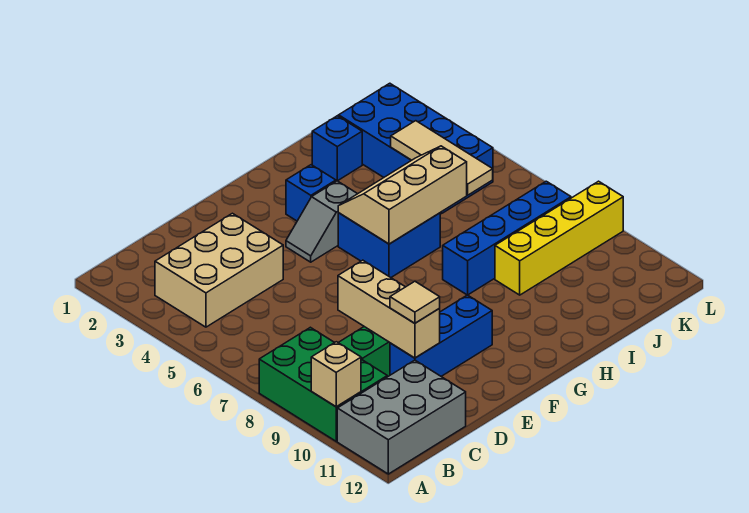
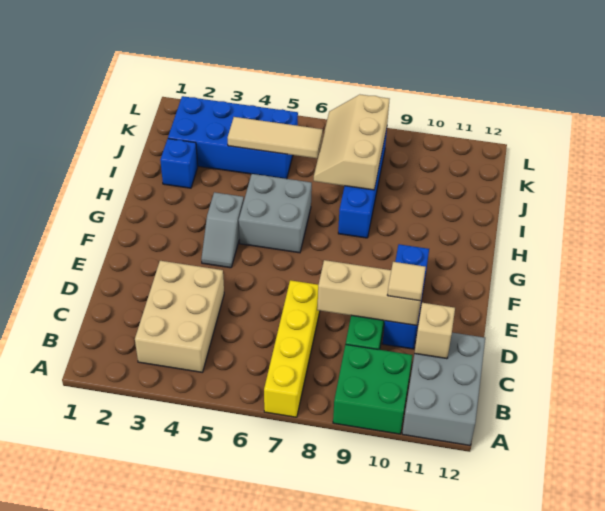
green brick A8:B10 level 1 -> green brick A9:B10 level 1
tan brick A10 level 2 -> tan brick C11 level 2
blue brick G3 level 1 -> none
blue brick G5:H6 level 1 -> grey brick G5:H6 level 1
tan slope G5:I6 level 2 top 6 -> tan slope I7:K8 level 2 top 8
yellow brick I9:L9 level 1 -> yellow brick A7:D7 level 1

